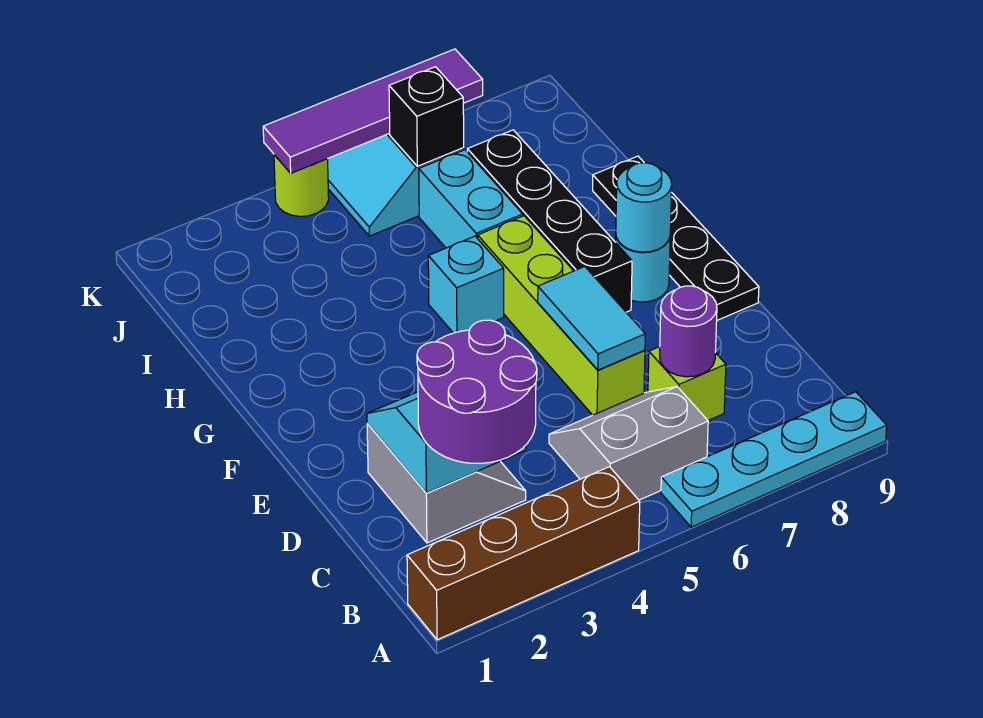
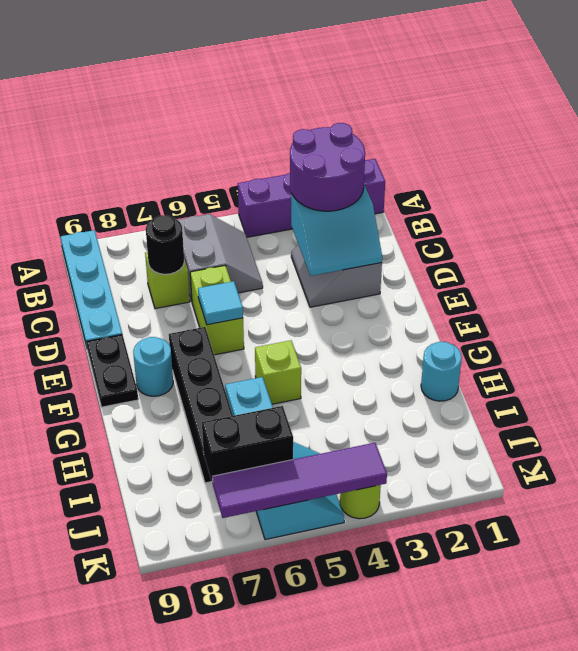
brown brick A1:A4 level 1 -> purple brick A1:A4 level 1
cyan plate A6:A9 level 1 -> cyan plate A9:D9 level 1
grey slope B5:C6 level 1 top B -> grey slope B5:C6 level 1 top 6
purple round brick C7 level 2 -> black round brick C7 level 2
lime brick D6:G6 level 1 -> lime brick D6:E6 level 1
cyan tile D6:E6 level 2 -> cyan tile E6 level 2
black plate E9:H9 level 1 -> black plate E9:F9 level 1
cyan round brick F8 level 2 -> cyan round brick H1 level 1
cyan brick G5 level 1 -> lime brick G5 level 1
black brick J6 level 2 -> black brick J6:J7 level 2

